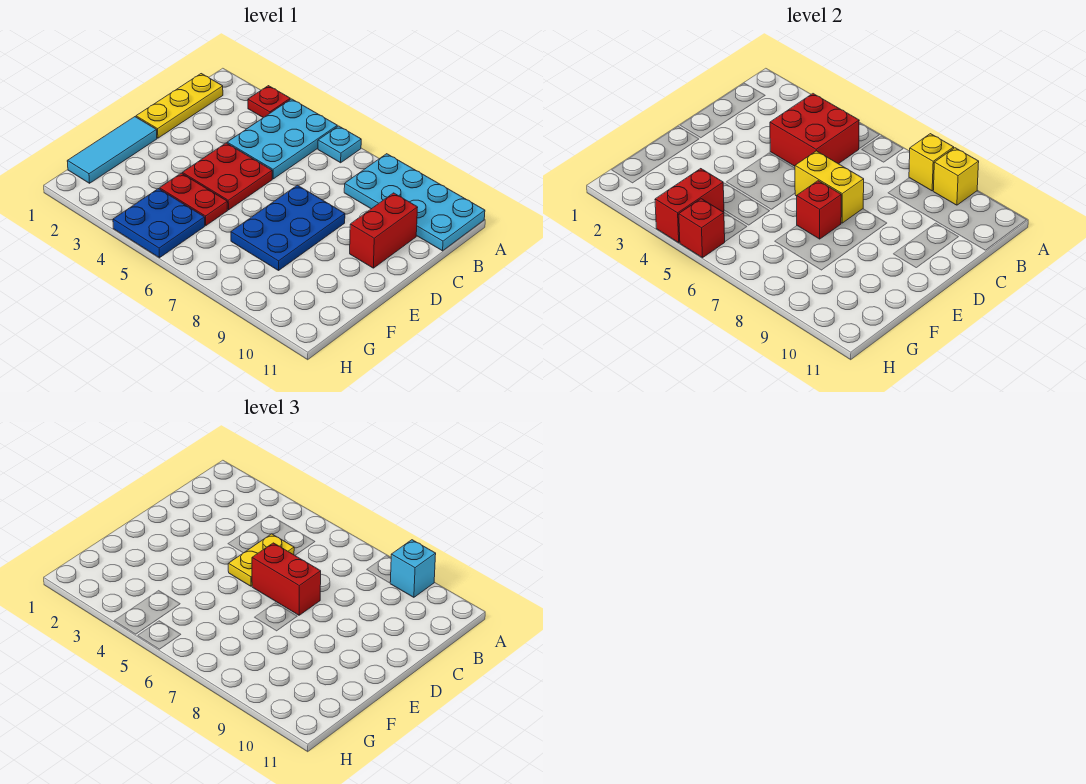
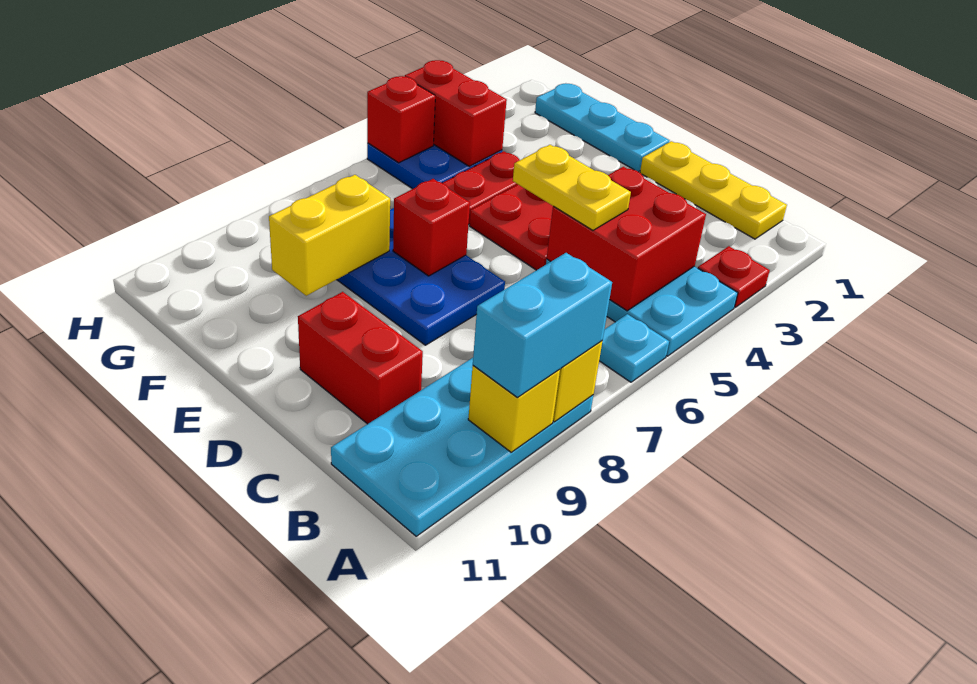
cyan brick A9 level 3 -> cyan brick A8:A9 level 3
yellow brick D6:D7 level 2 -> yellow brick F8:F9 level 2
red brick D6:D7 level 3 -> none
cyan tile E1:G1 level 1 -> cyan plate E1:G1 level 1

